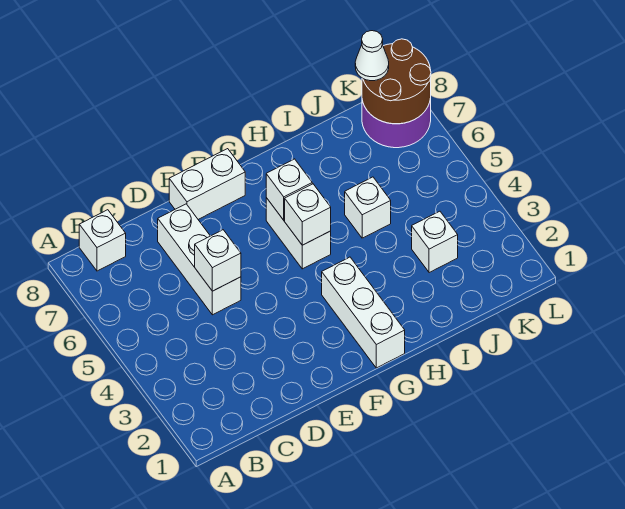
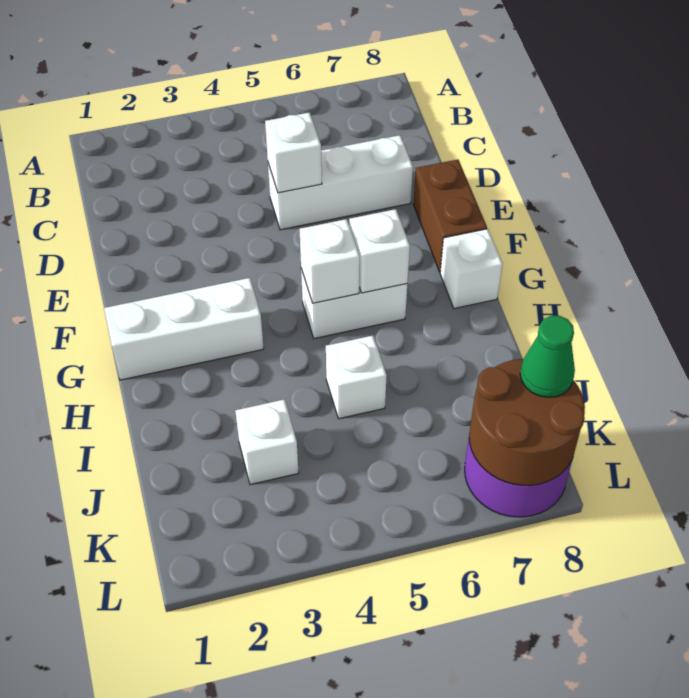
white brick B8 level 1 -> white brick G8 level 1
white brick E8:F8 level 1 -> brown brick E8:F8 level 1
white cone K8 level 3 -> green cone K8 level 3

